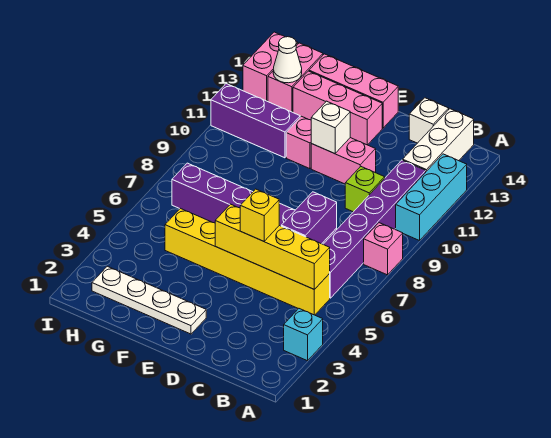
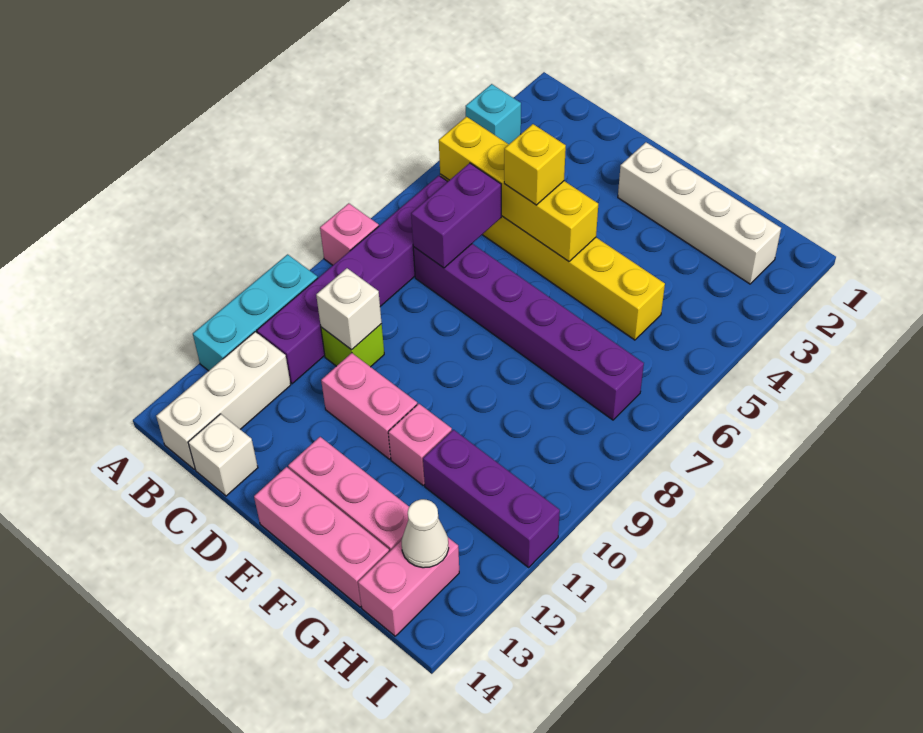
white plate E2:H2 level 1 -> white brick E2:H2 level 1
white brick E11 level 2 -> white brick C10 level 2
pink brick I13:I14 level 1 -> none

